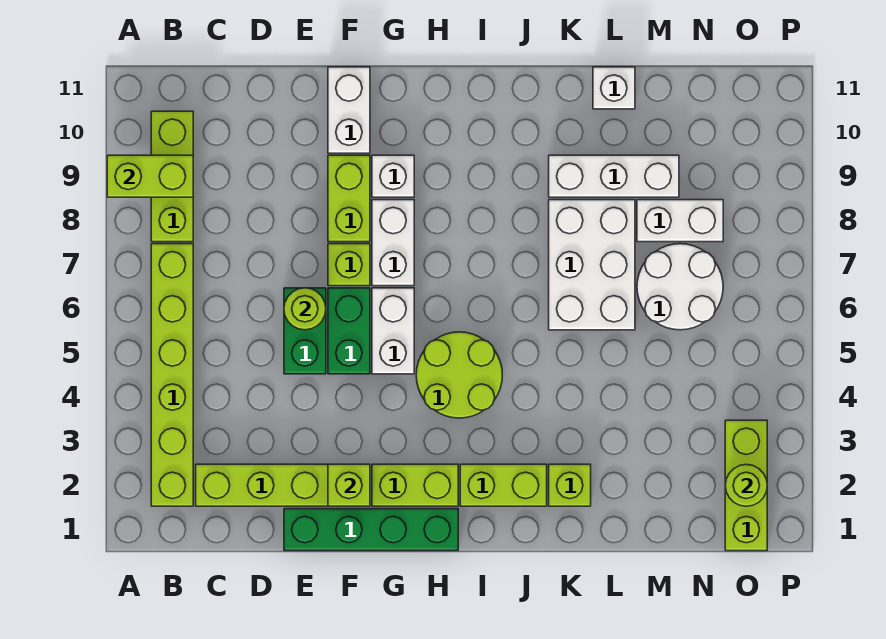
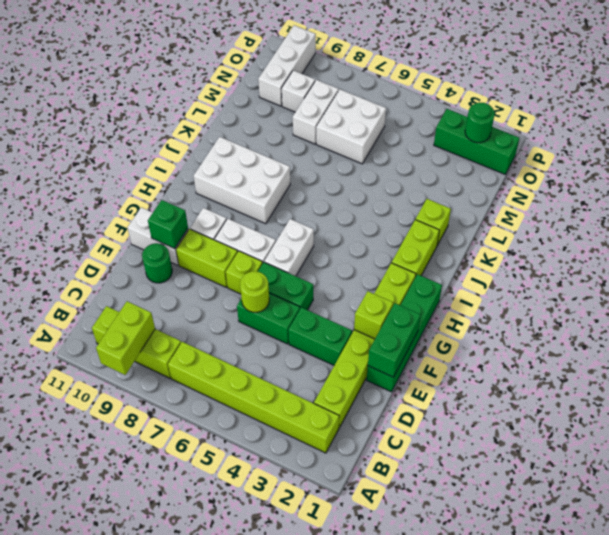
none -> green brick E1:F1 level 2
none -> green brick E3:E4 level 1
none -> green round brick E10 level 1
none -> green brick F10 level 2
white brick G5:G6 level 1 -> white brick G6:H6 level 1
lime round brick H4:I5 level 1 -> none
white brick K6:L8 level 1 -> white brick I8:J10 level 1
white brick K9:M9 level 1 -> white brick N10:P10 level 1
white brick L11 level 1 -> white brick N9 level 1
white round brick M6:N7 level 1 -> white brick M6:N7 level 1
lime brick O1:O3 level 1 -> green brick O1:O3 level 1
lime round brick O2 level 2 -> green round brick O2 level 2

